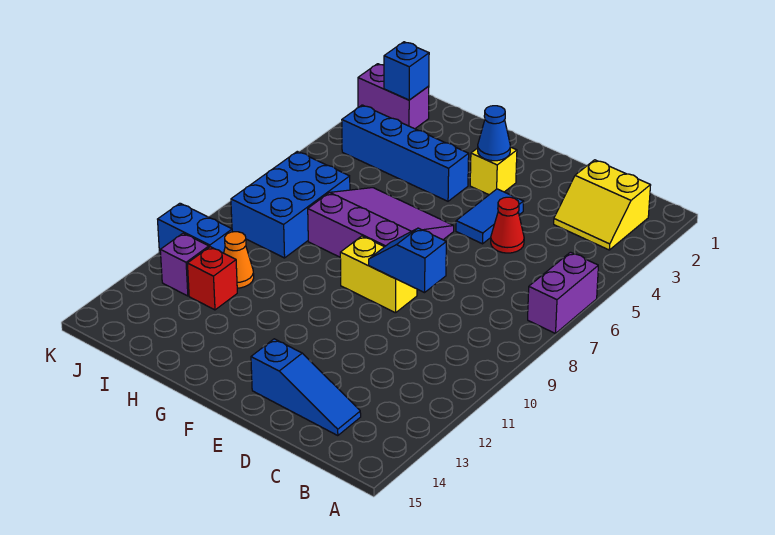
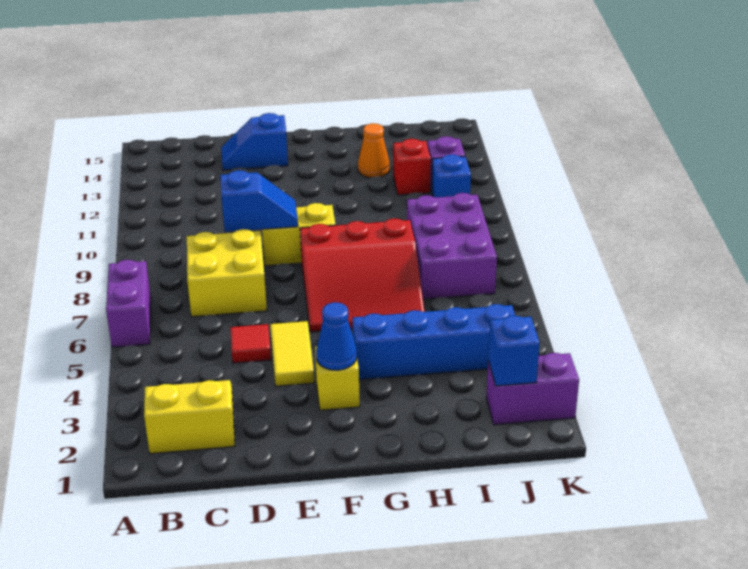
none -> yellow brick C7:D8 level 1
blue slope C14:E14 level 1 top E -> blue slope D14:E14 level 1 top E
red cone D5 level 1 -> red tile D5 level 1
blue tile E4:E5 level 1 -> yellow tile E4:E5 level 1
purple slope F6:H8 level 1 top 8 -> red slope F6:H8 level 1 top 8
blue brick I7:J9 level 1 -> purple brick I7:J9 level 1
orange cone I11 level 1 -> orange cone H13 level 1
blue brick J11:K11 level 1 -> blue brick J11 level 1

